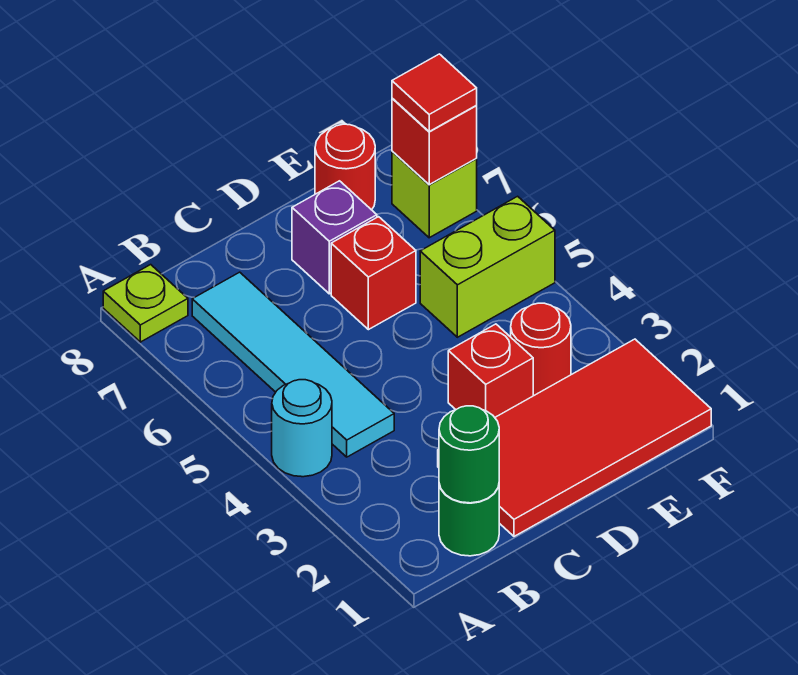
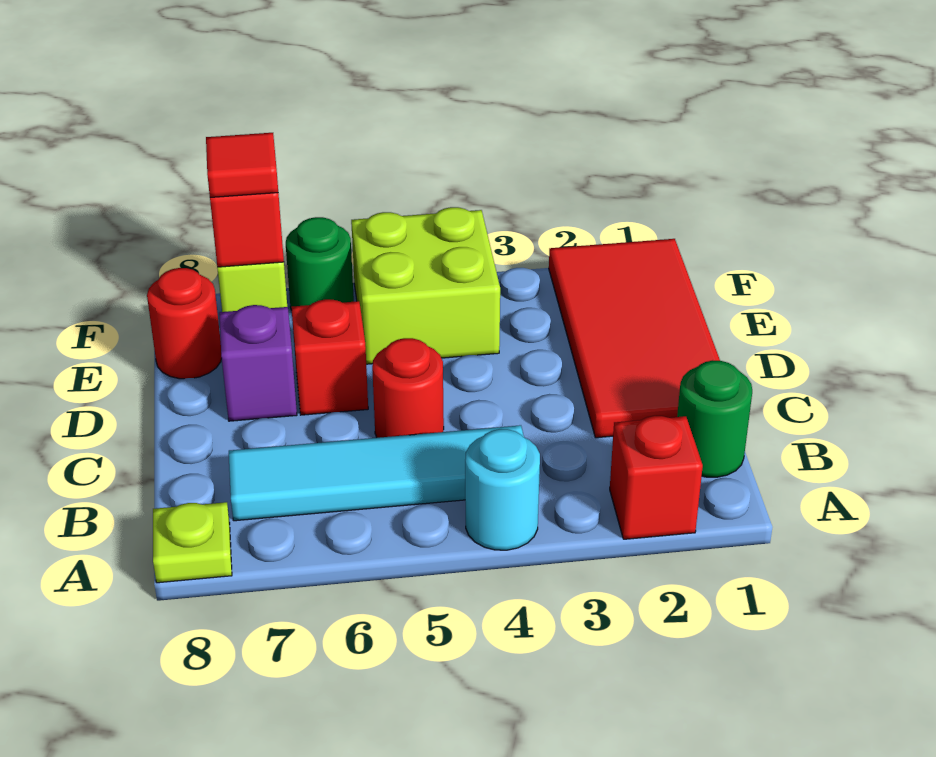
green round brick B1 level 2 -> green round brick F6 level 1
red brick D3 level 1 -> red brick A2 level 1
red round brick E3 level 1 -> red round brick C5 level 1
lime brick E5:F5 level 1 -> lime brick E4:F5 level 1

